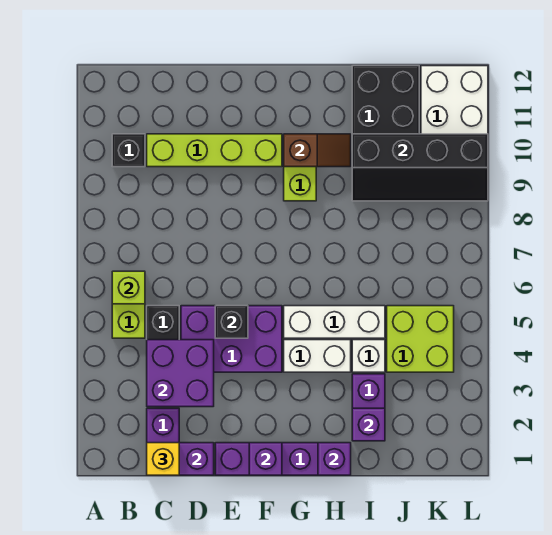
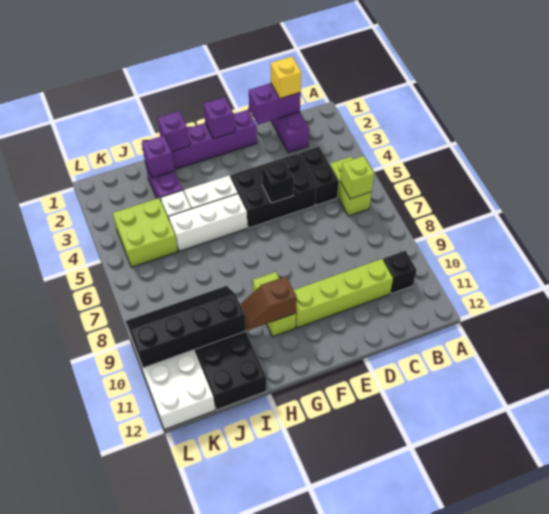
purple brick C3:D4 level 2 -> none
purple brick D4:F5 level 1 -> black brick D4:F5 level 1

